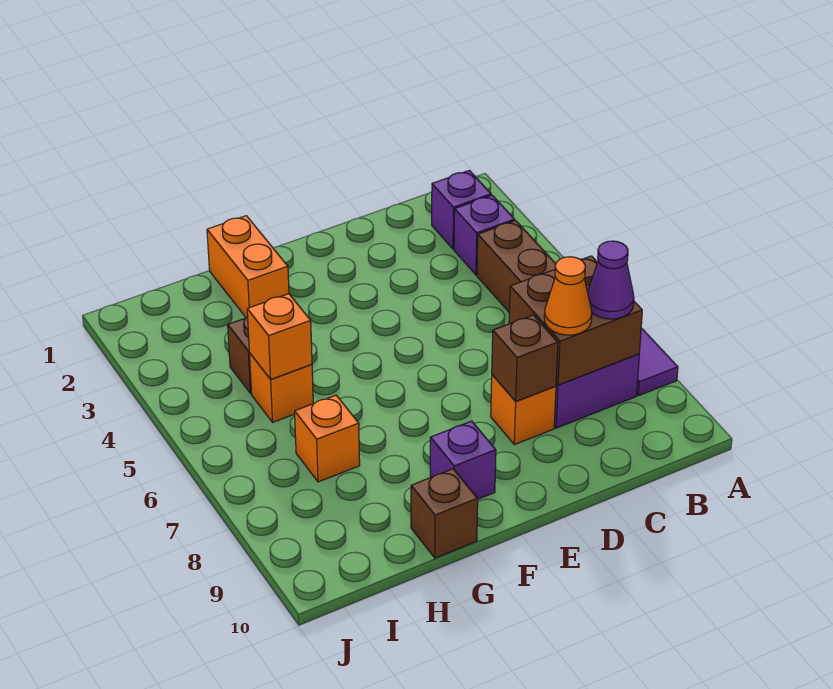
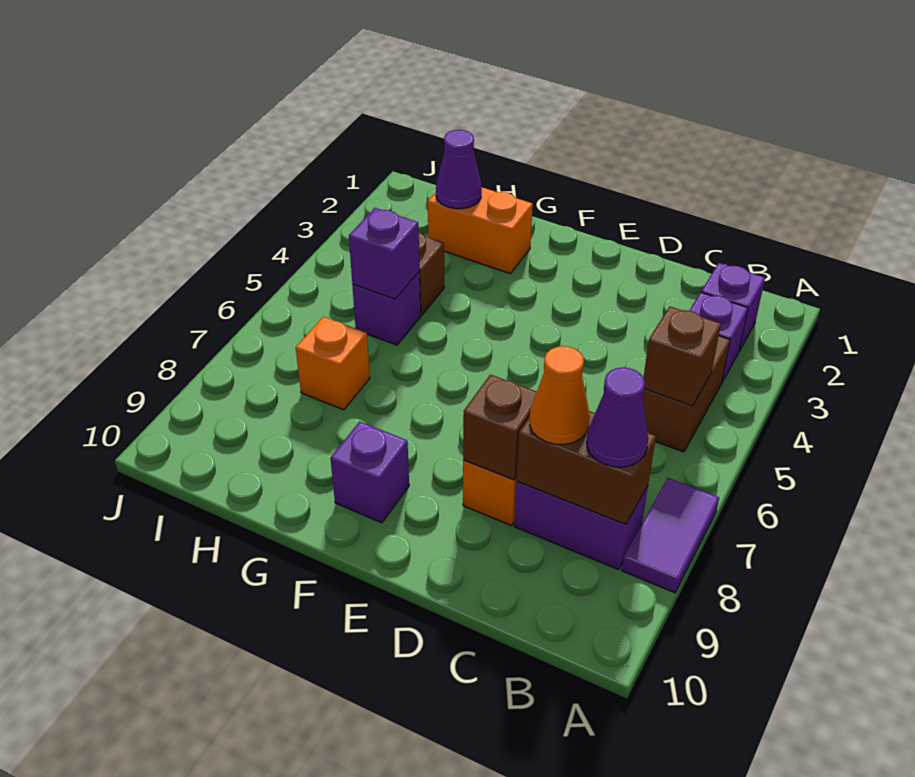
brown brick B7:C8 level 2 -> brown brick B8:C8 level 2
orange brick G1:G2 level 1 -> orange brick G2:H2 level 1
brown brick G10 level 1 -> brown brick B5 level 2
none -> purple cone H2 level 2
orange brick H5 level 1 -> purple brick H5 level 1
orange brick H5 level 2 -> purple brick H5 level 2

